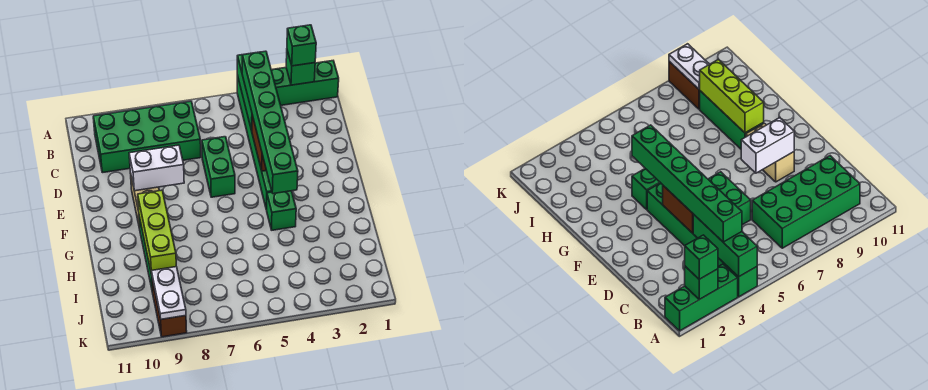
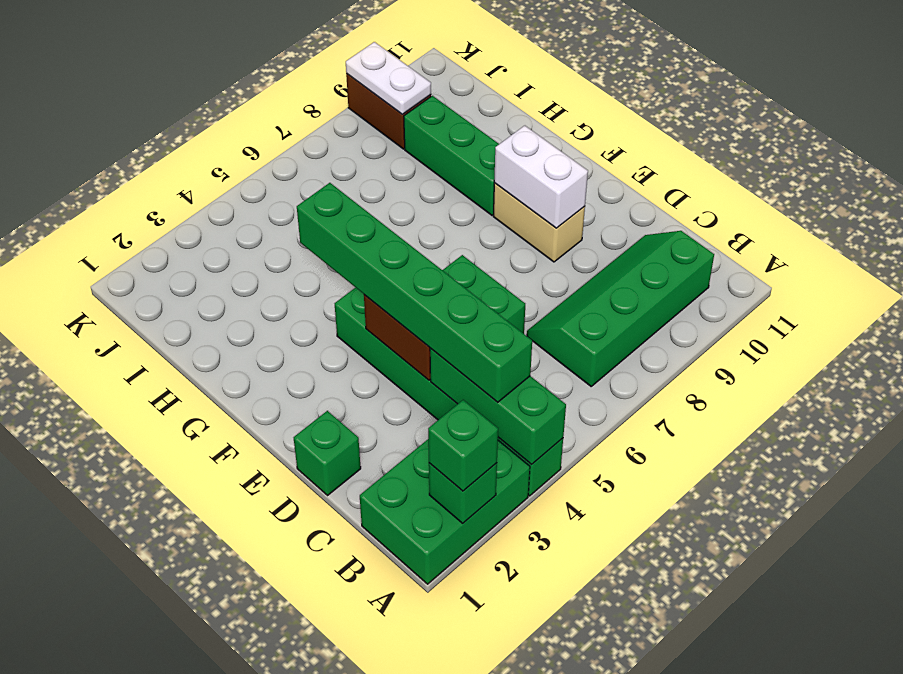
green brick A1:A3 level 1 -> green brick A1:B3 level 1
green brick B7:C10 level 1 -> green slope B7:C10 level 1 top B
white brick E8:E9 level 2 -> white brick E9:F9 level 2
green brick G4 level 1 -> green brick D1 level 1
lime brick G9:I9 level 2 -> none

